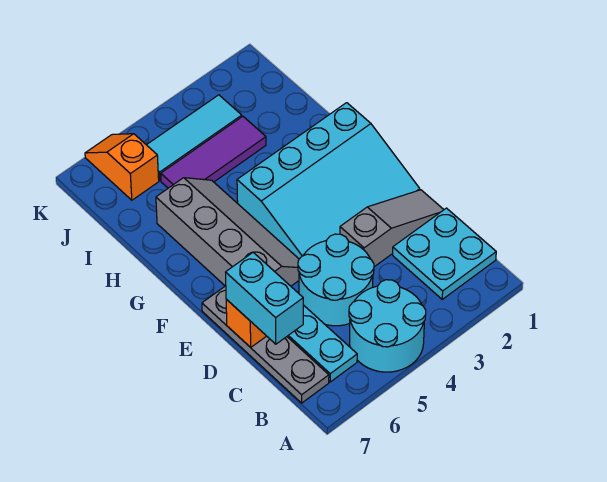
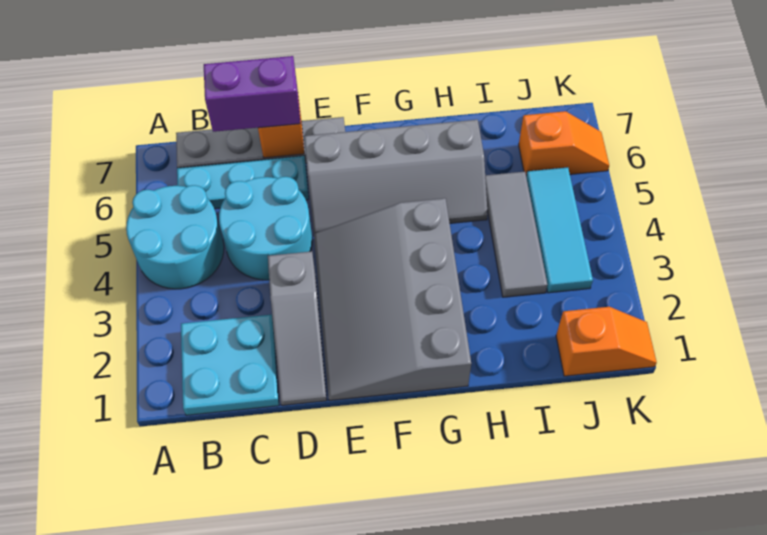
cyan brick C7:D7 level 3 -> purple brick C7:D7 level 3
cyan slope E1:G4 level 1 top G -> grey slope E1:G4 level 1 top G
purple tile I3:I5 level 1 -> grey tile I3:I5 level 1
none -> orange slope J1:K1 level 1 top J

